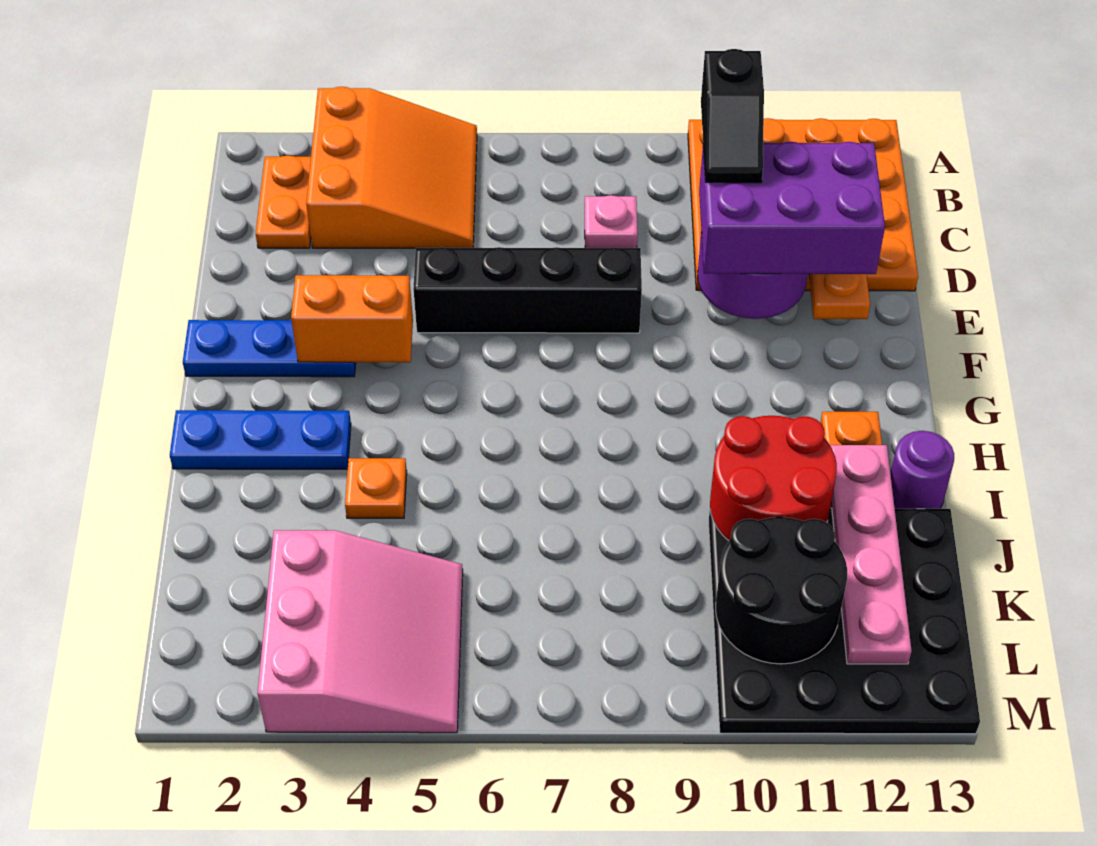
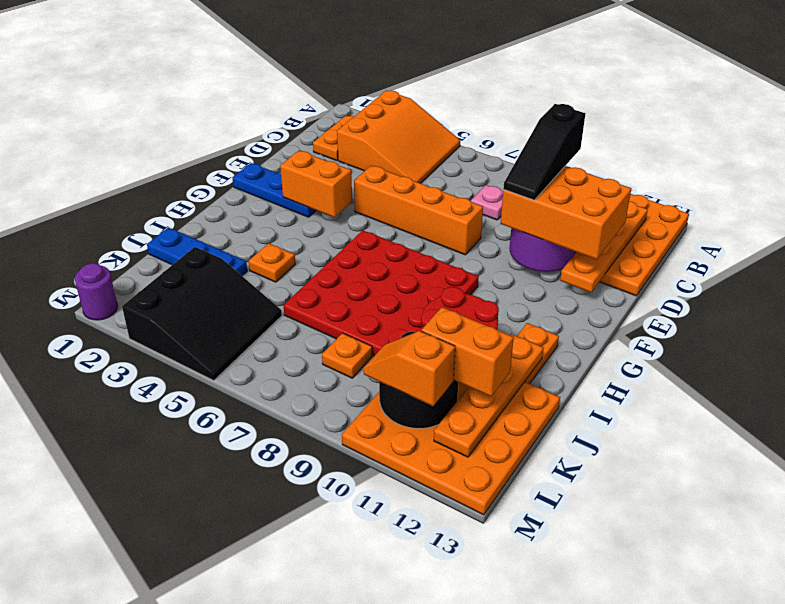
black slope C10:D10 level 4 top C -> black slope C10:E10 level 4 top C
purple brick D10:E12 level 3 -> orange brick D10:E12 level 3
black brick E5:E8 level 1 -> orange brick E5:E8 level 1
none -> red plate G6:J9 level 1
blue plate H1:H3 level 1 -> blue plate J1:J3 level 1
pink plate I12:L12 level 2 -> orange plate I12:L12 level 2
purple round brick I13 level 1 -> purple round brick M1 level 1
black plate J10:M13 level 1 -> orange plate J10:M13 level 1
pink slope K3:M5 level 1 top 3 -> black slope K3:M5 level 1 top 3
none -> orange plate K8 level 1
none -> orange brick K11:K12 level 3
none -> orange slope L10:L11 level 3 top 11

